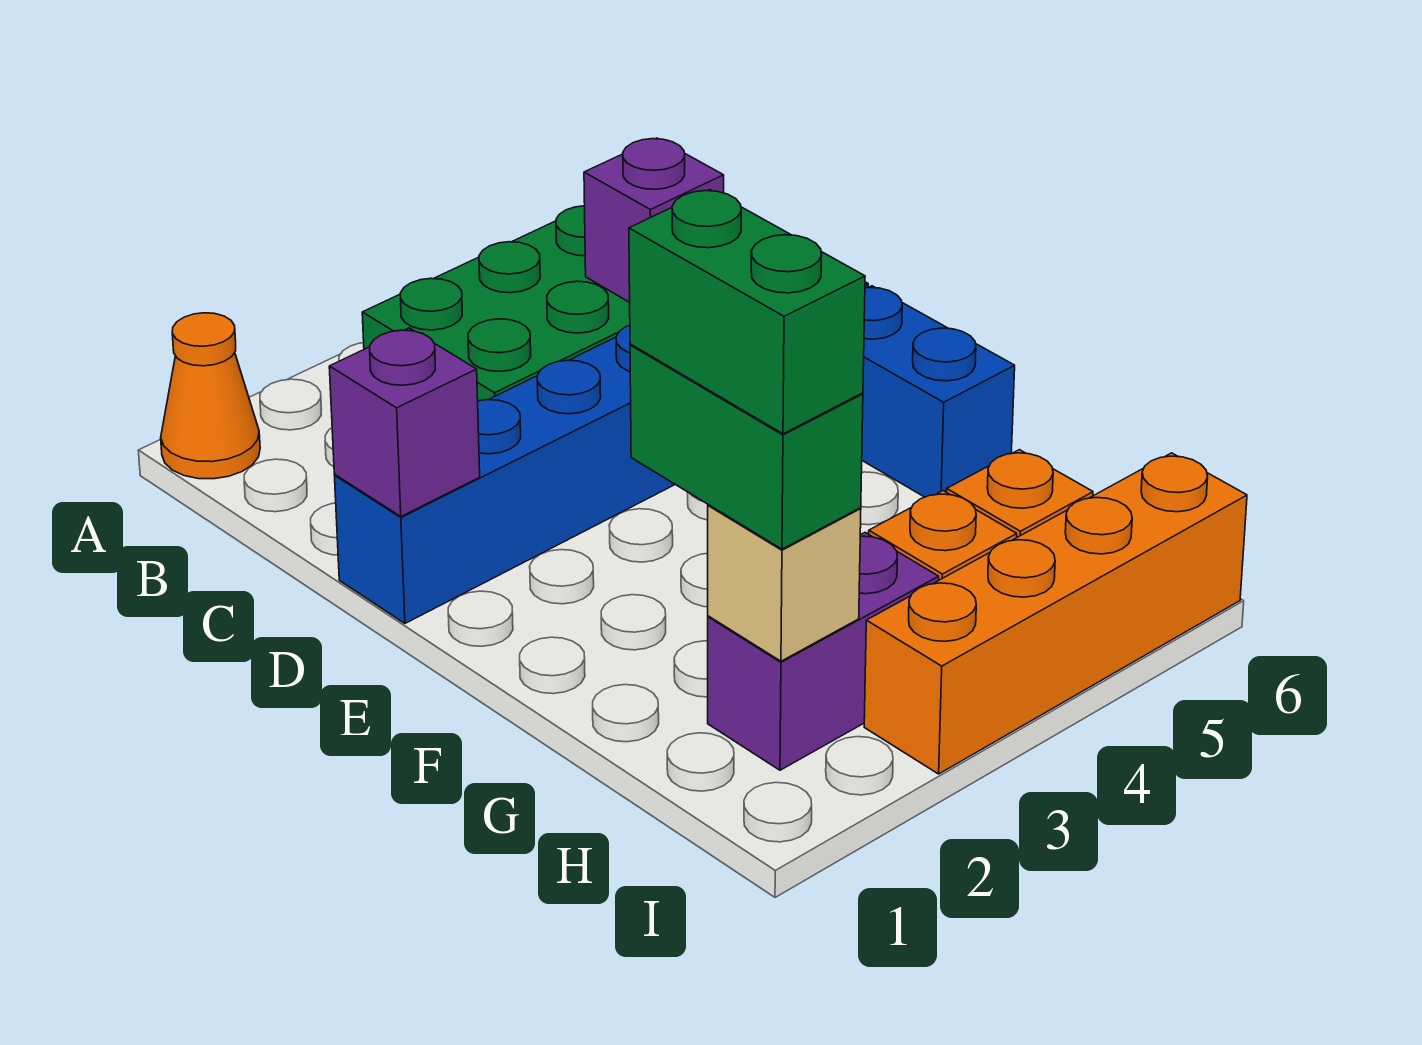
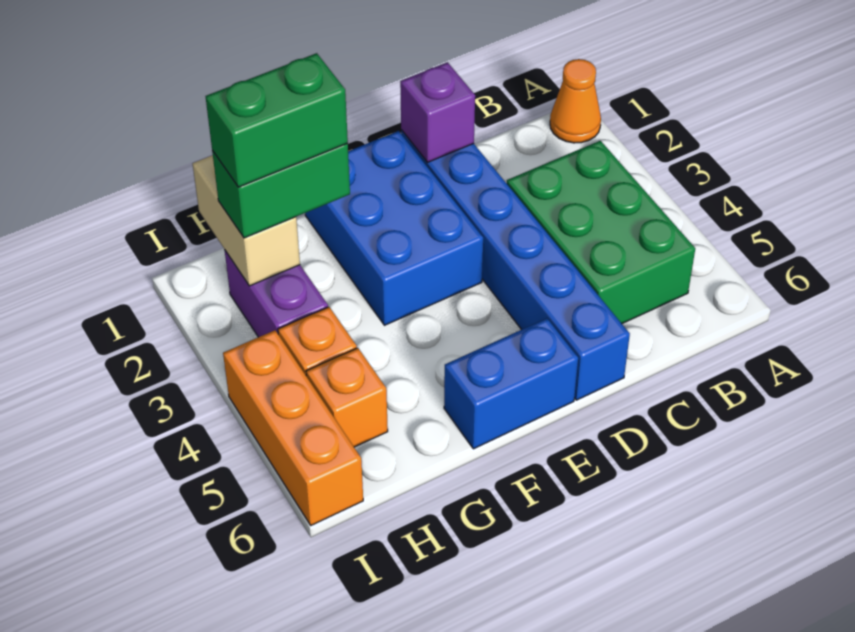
purple brick C5 level 2 -> none
none -> blue brick E1:F3 level 1
tan brick H2 level 2 -> tan brick H1:H2 level 2
orange brick I3:I6 level 1 -> orange brick I4:I6 level 1

